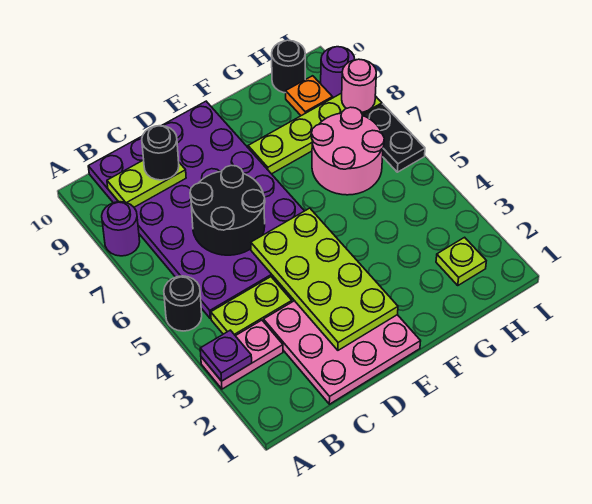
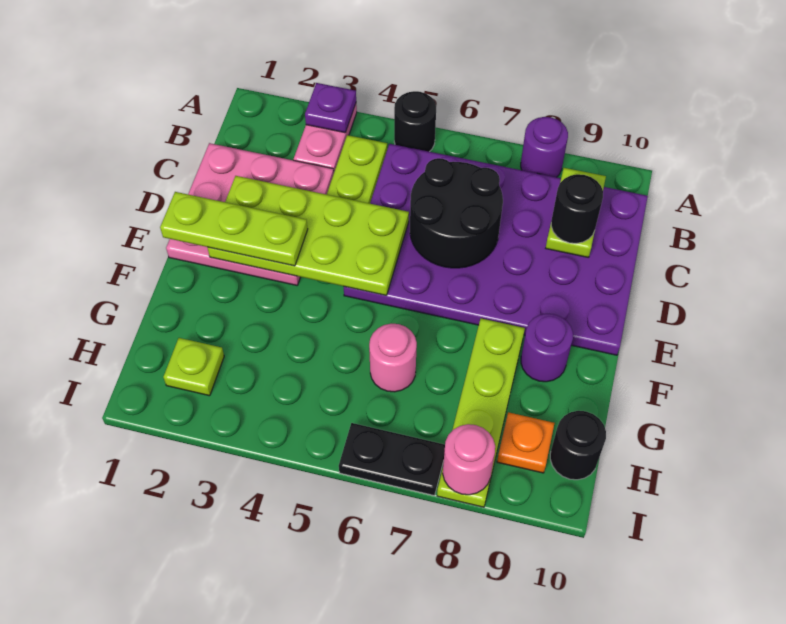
none -> lime plate E1:E3 level 3
pink round brick G6:H7 level 1 -> pink round brick G6 level 1
purple round brick I9 level 1 -> purple round brick F9 level 1

